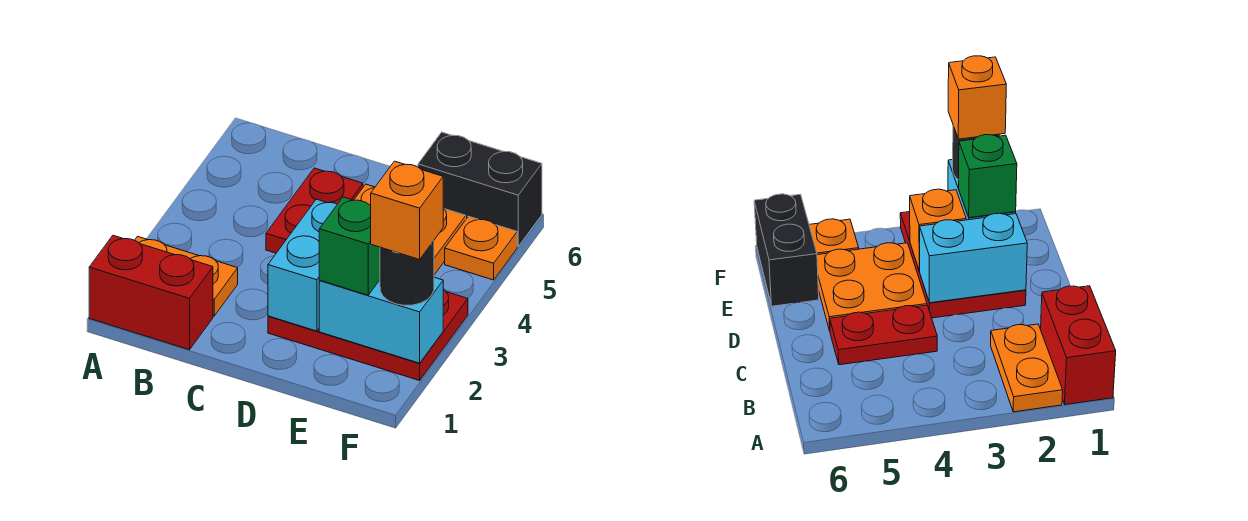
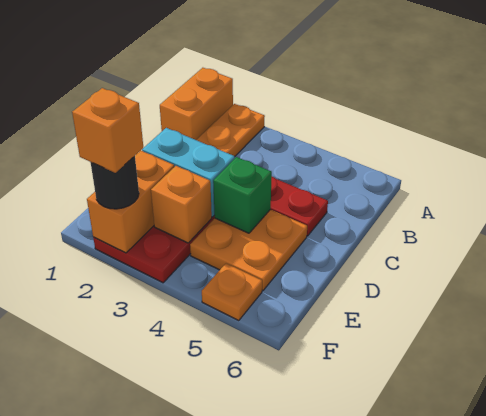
red brick A1:B1 level 1 -> orange brick A1:B1 level 1
cyan brick E2:F2 level 2 -> orange brick E2:F2 level 2
green brick E2 level 3 -> green brick D4 level 2
black brick E6:F6 level 1 -> none

